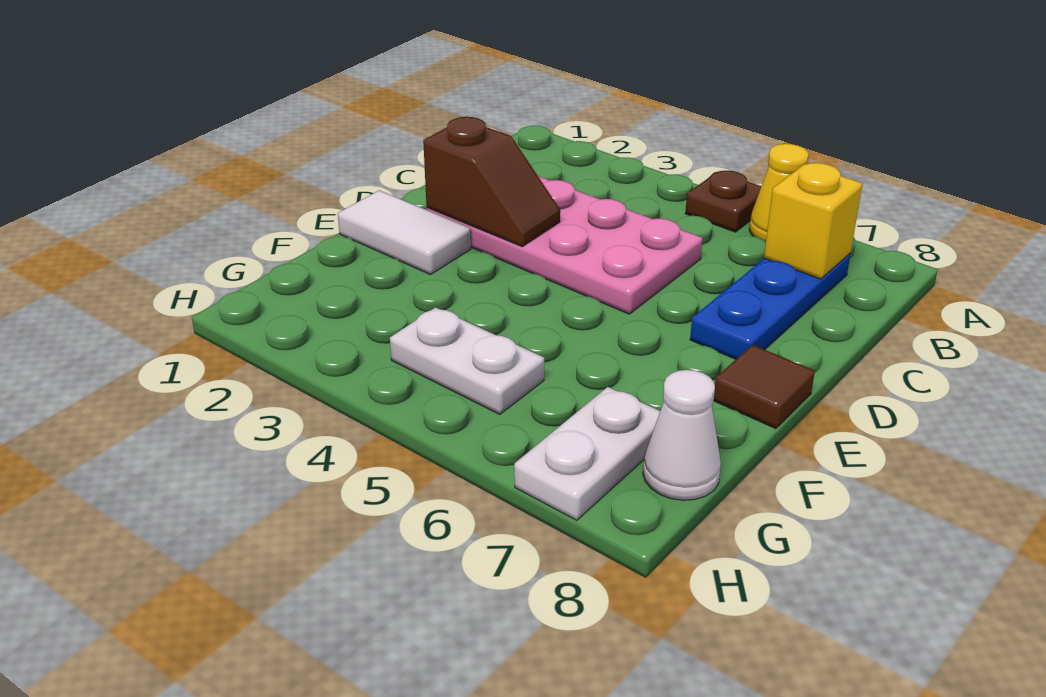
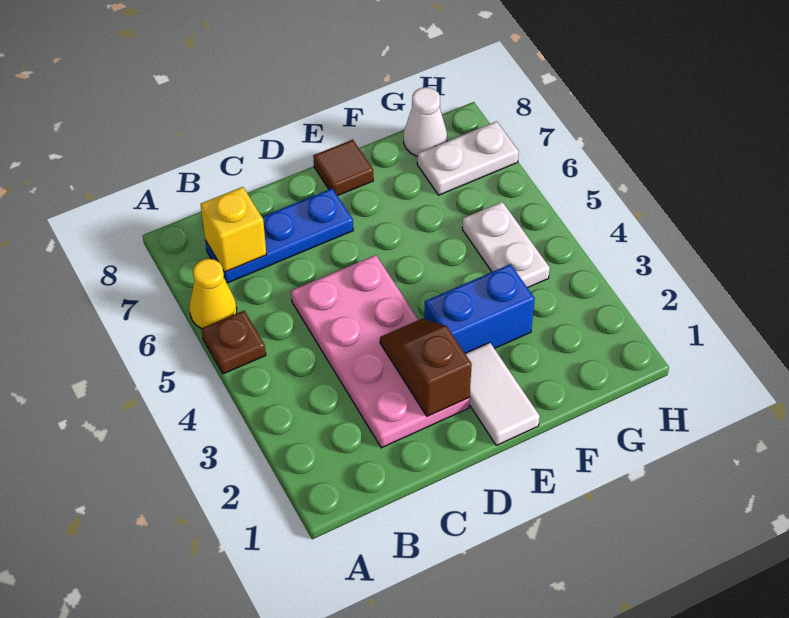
none -> blue brick E3:F3 level 1

